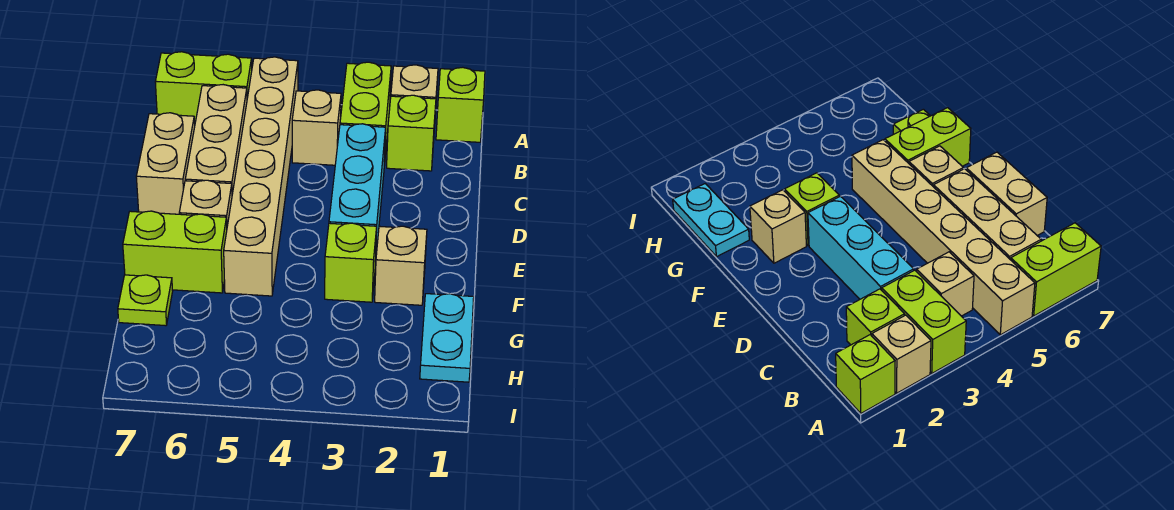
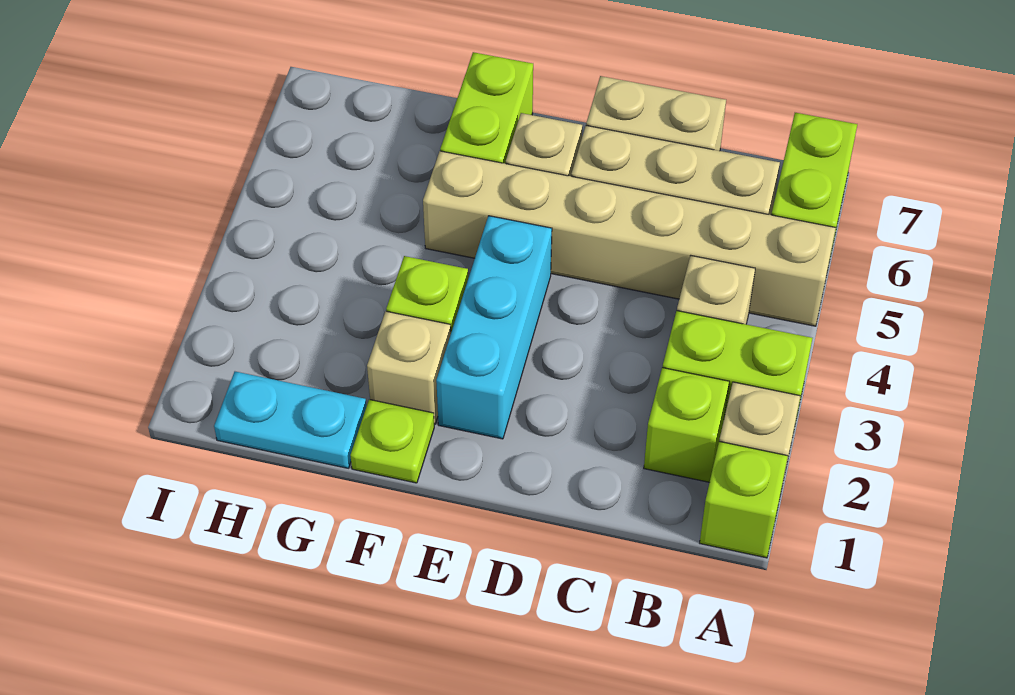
cyan brick C3:E3 level 1 -> cyan brick E2:E4 level 1
lime plate G7 level 1 -> lime plate F1 level 1

